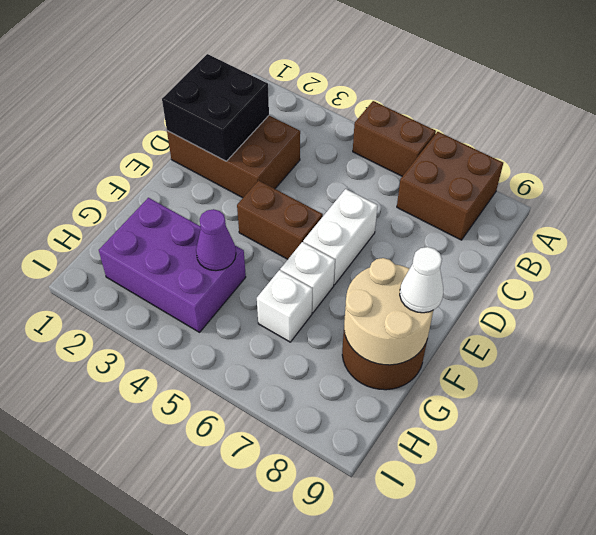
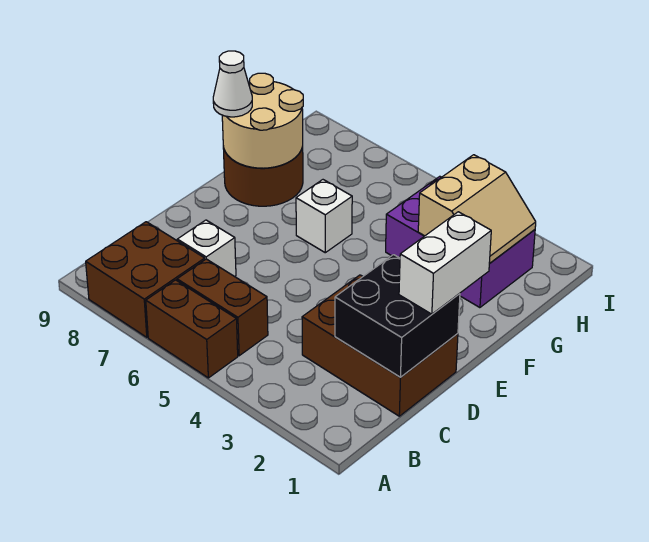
white brick D6:E6 level 1 -> white brick D1:E1 level 3
brown brick E4:E5 level 1 -> brown brick B5:B6 level 1
none -> tan slope G2:H3 level 2 top 3
purple cone G4 level 2 -> none
white brick G6 level 1 -> white brick C7 level 1

